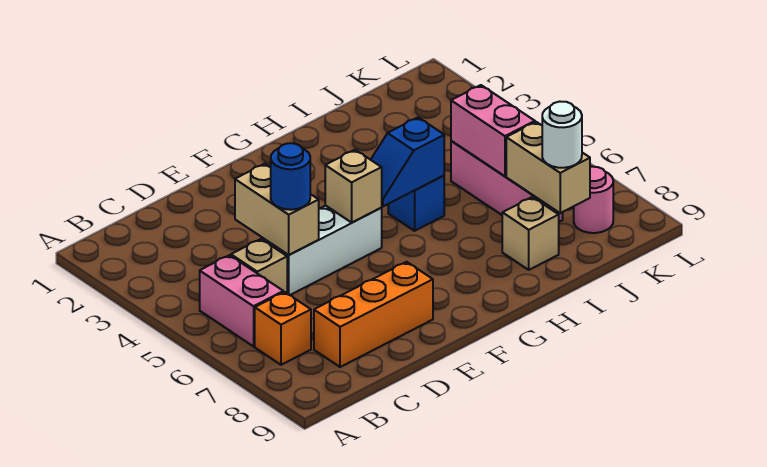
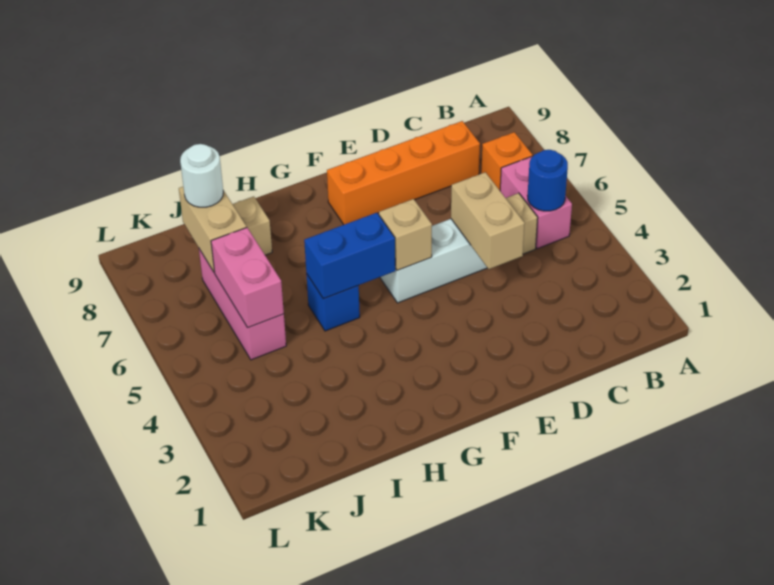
orange brick C8:E8 level 1 -> orange brick C8:F8 level 1
blue round brick D5 level 3 -> blue round brick B5 level 2
blue slope G5:H5 level 2 top H -> blue brick G5:H5 level 2
pink round brick K8 level 1 -> none

